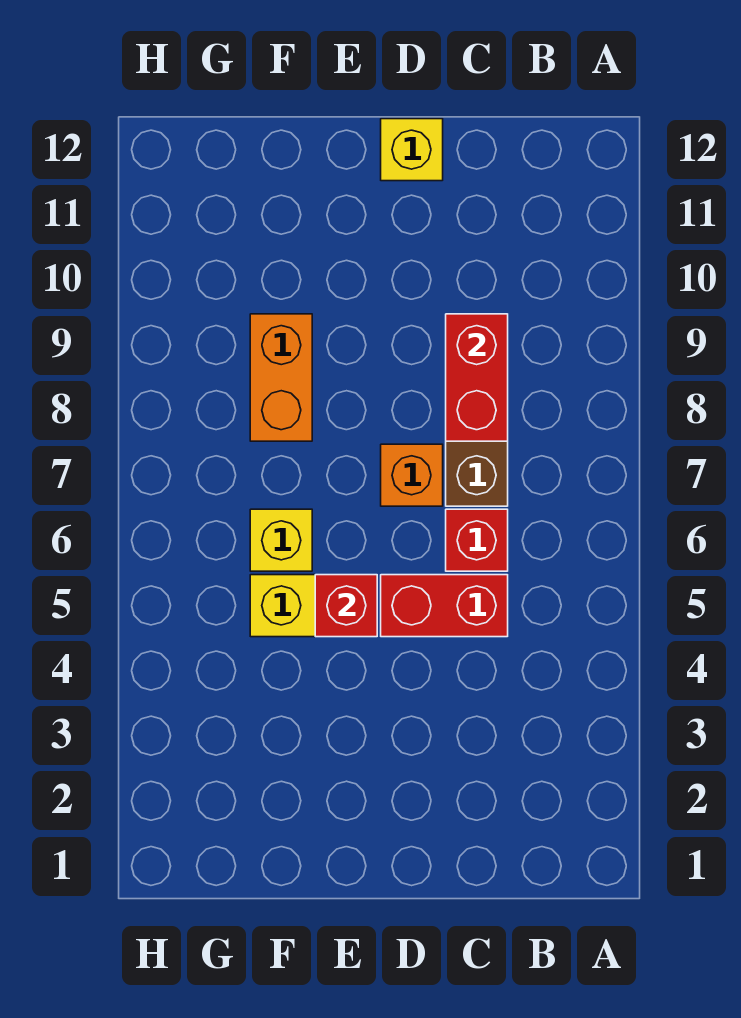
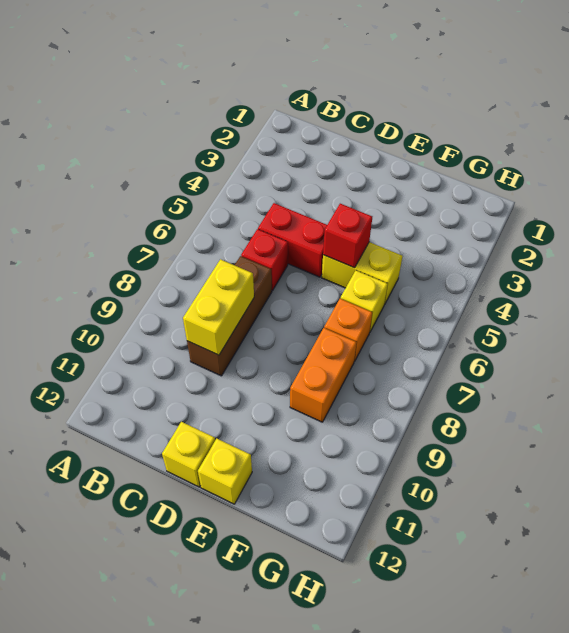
red brick C8:C9 level 2 -> yellow brick C8:C9 level 2
orange brick D7 level 1 -> orange brick F7 level 1
none -> yellow brick E12 level 1

